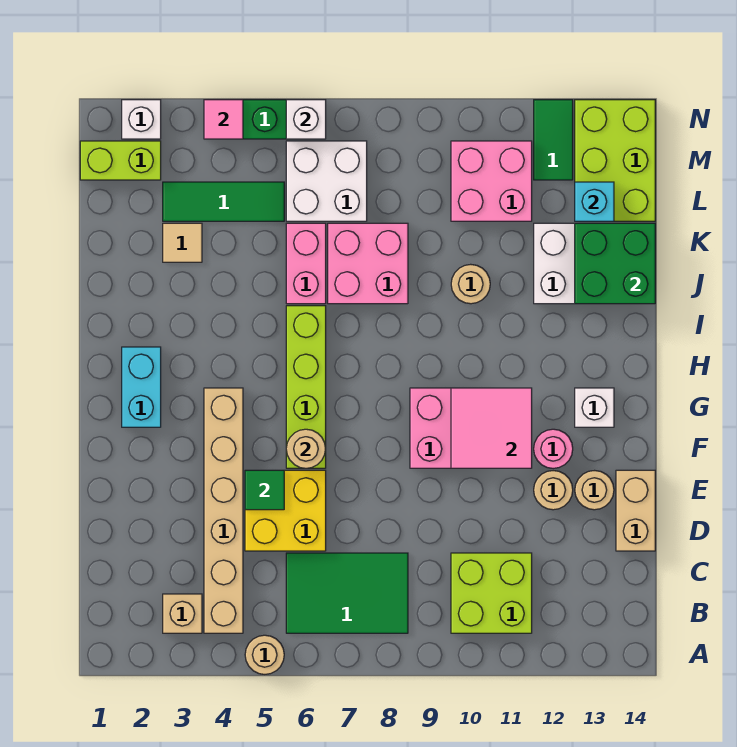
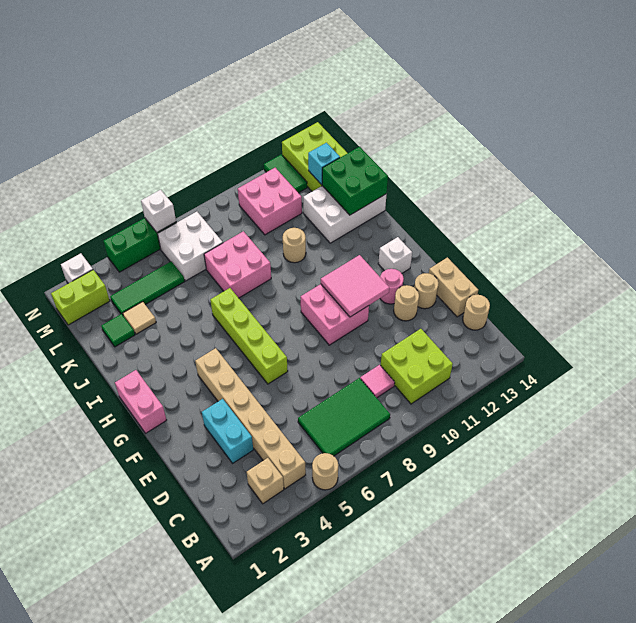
yellow brick D5:E6 level 1 -> none
green tile E5 level 2 -> green tile K2 level 1
tan round brick F6 level 2 -> tan round brick C14 level 1
cyan brick G2:H2 level 1 -> cyan brick D3:E3 level 1
pink brick J6:K6 level 1 -> pink brick G1:H1 level 1
pink tile N4 level 2 -> pink tile C9 level 1

